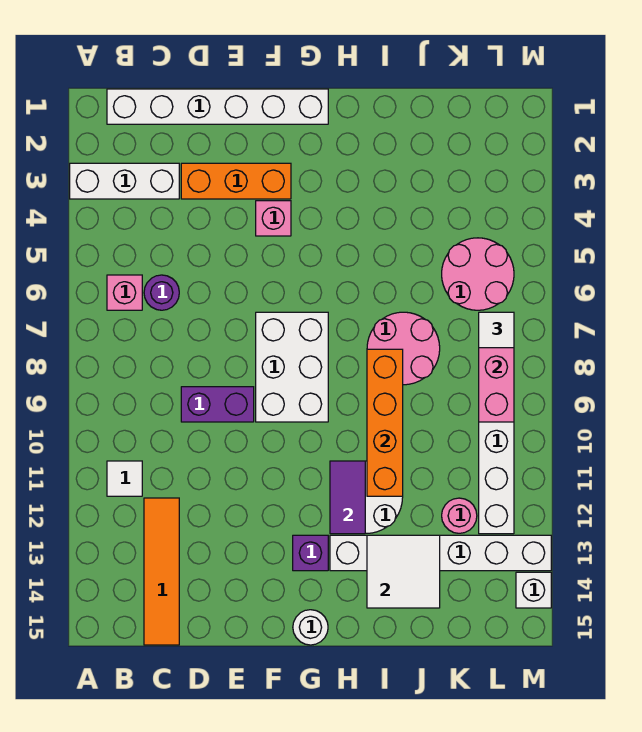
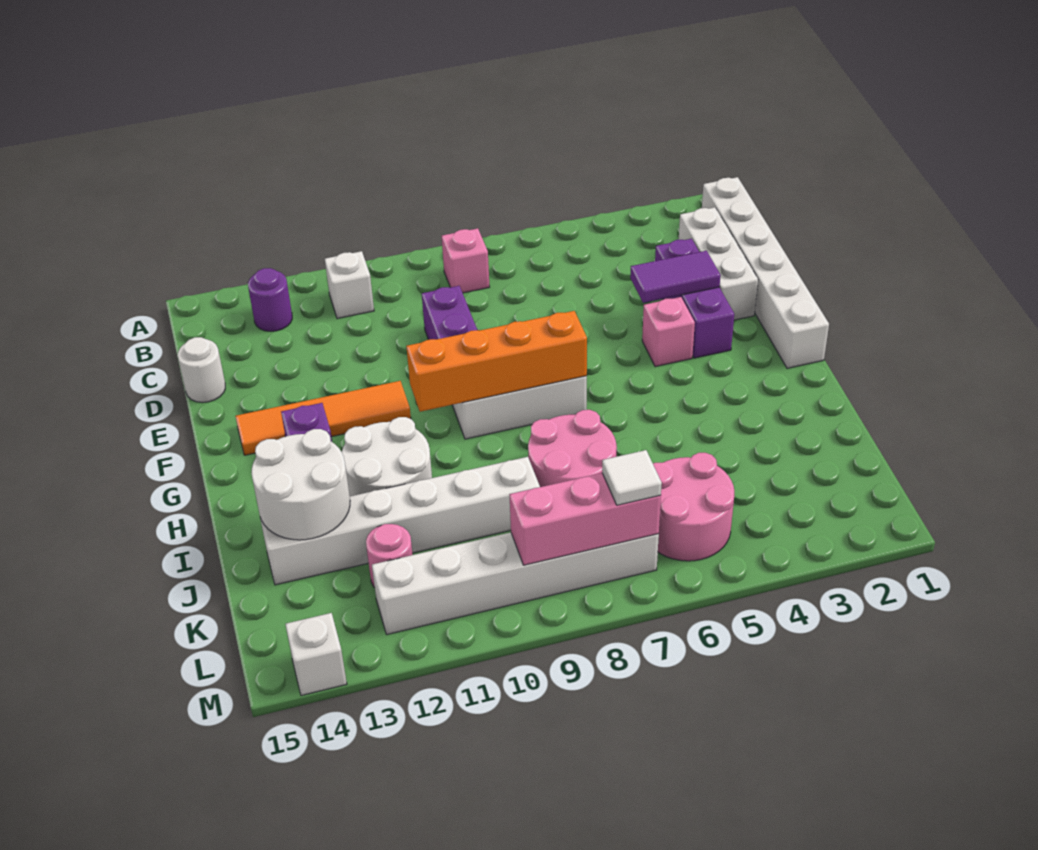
white brick A3:C3 level 1 -> white brick C2:E2 level 1
pink brick B6 level 1 -> pink brick B8 level 1
white tile B11 level 1 -> white brick B11 level 1
purple round brick C6 level 1 -> purple round brick B13 level 1
orange tile C12:C15 level 1 -> orange tile F11:F14 level 1
orange brick D3:F3 level 1 -> purple brick D3:F3 level 1
white round brick G15 level 1 -> white round brick D15 level 1
purple tile H11:H12 level 2 -> purple tile E3:E4 level 2
white brick H13:M13 level 1 -> white brick J9:J14 level 1
orange brick I8:I11 level 2 -> orange brick G7:G10 level 2
white tile I13:J14 level 2 -> white round brick I13:J14 level 2

